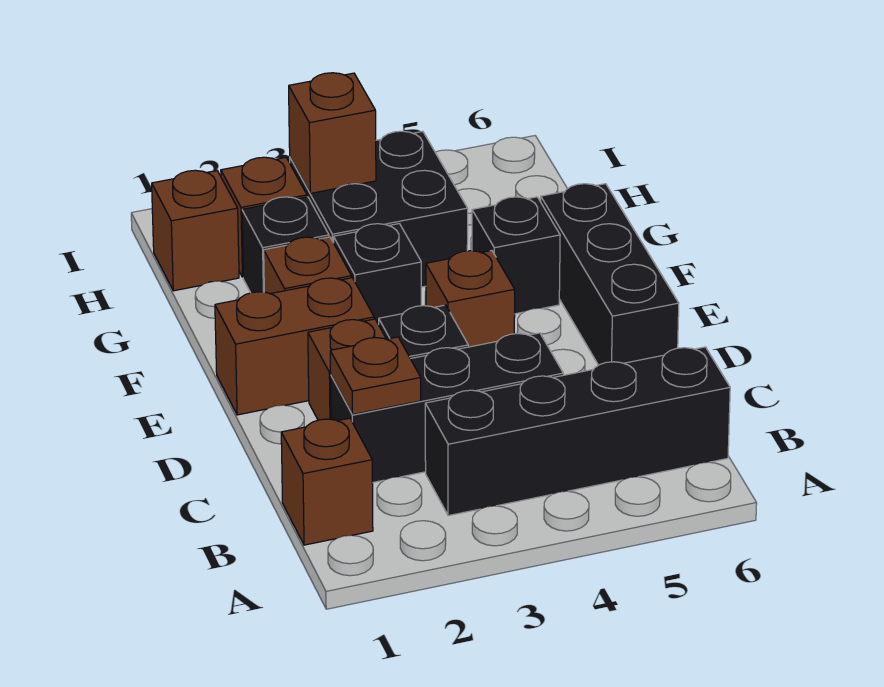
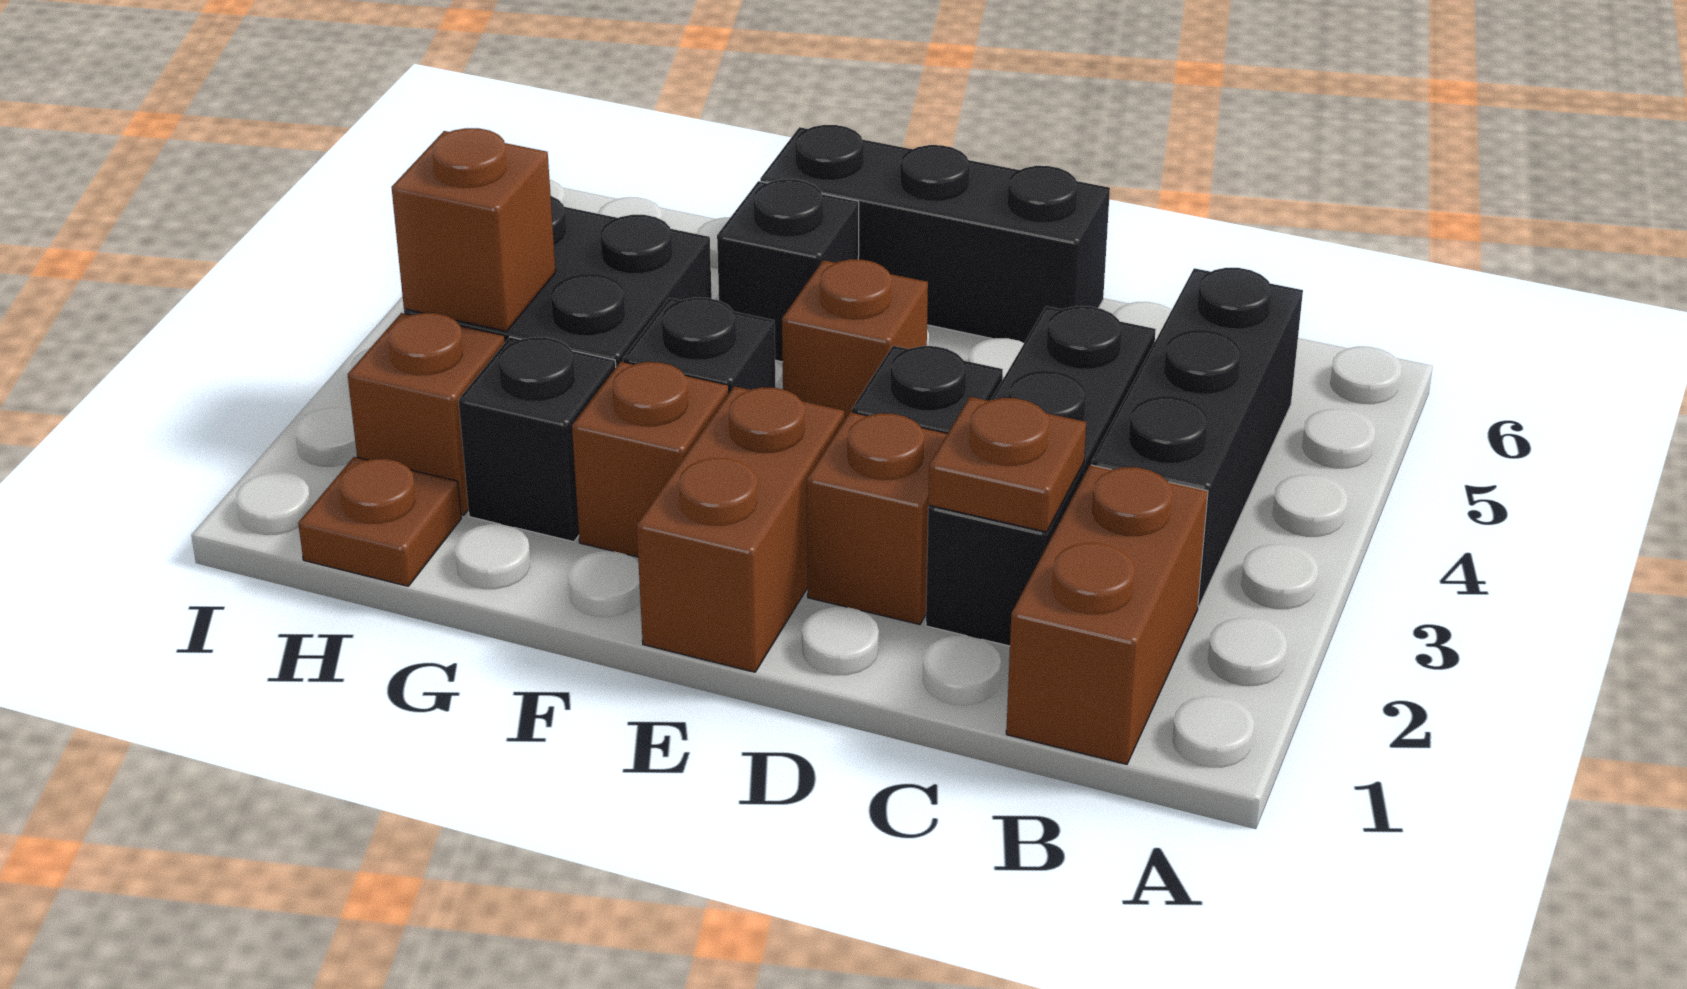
brown brick B1 level 1 -> brown brick B1:B2 level 1
black brick B3:B6 level 1 -> black brick B3:B5 level 1
brown brick H1 level 1 -> brown plate H1 level 1

